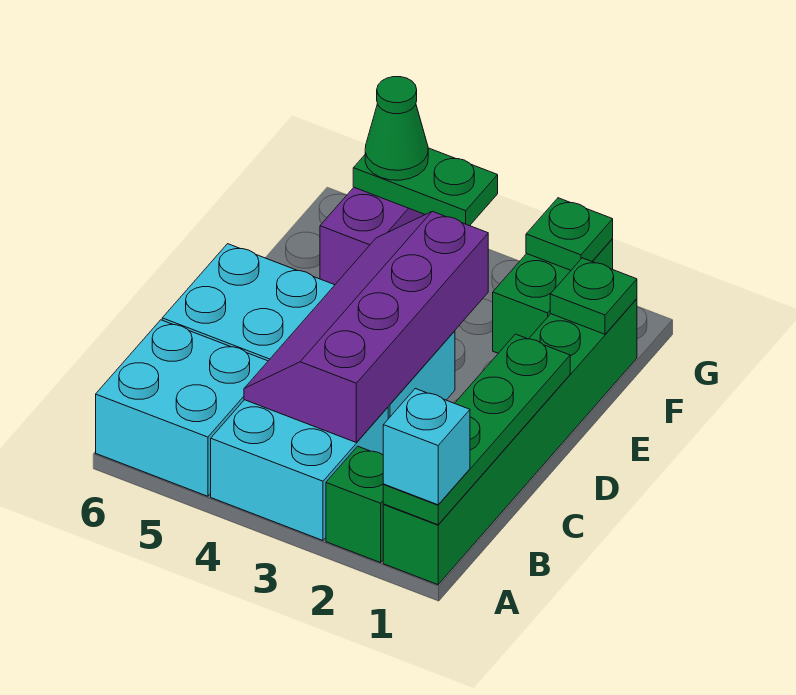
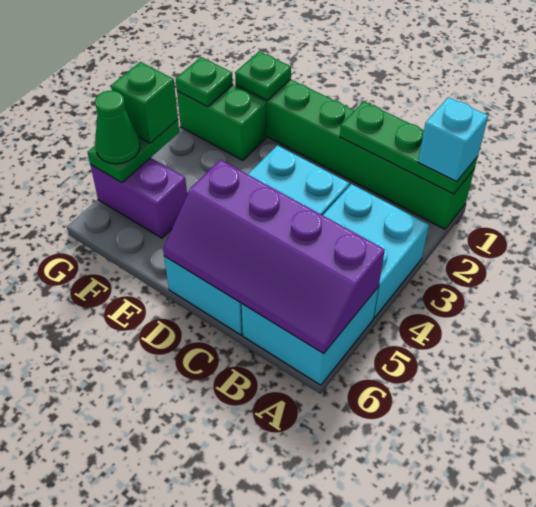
green plate A1:D1 level 2 -> green plate A1:C1 level 2
green brick A2 level 1 -> green brick G4 level 3
purple slope B3:E4 level 2 top 3 -> purple slope A5:D6 level 2 top 5

